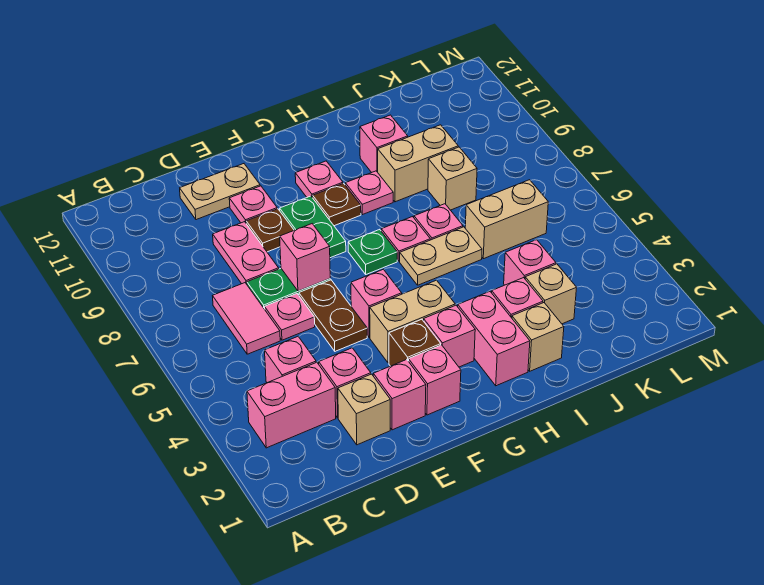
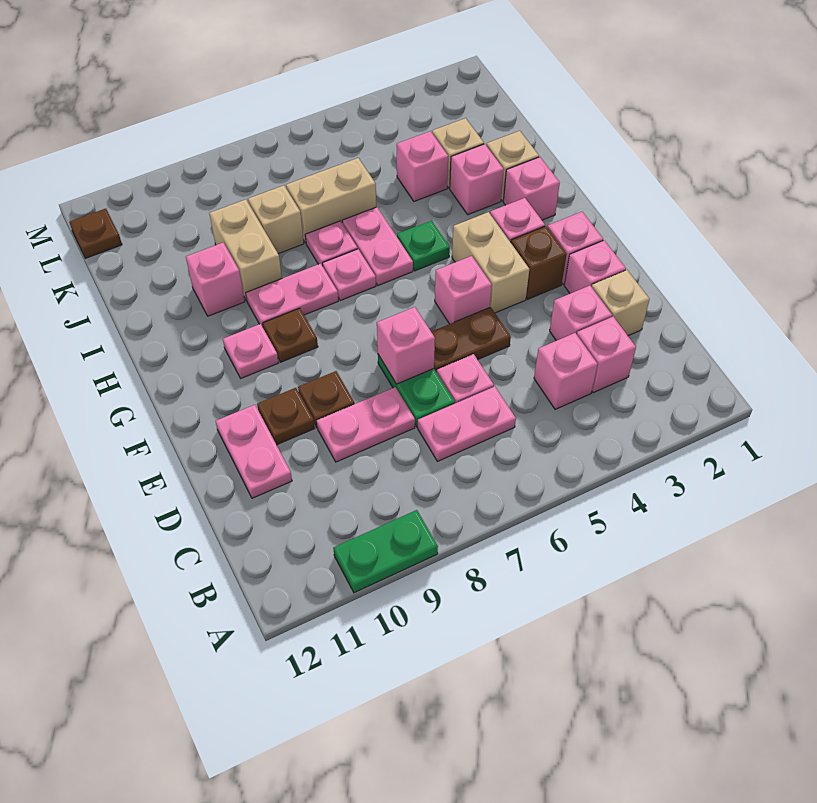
pink brick B3:C3 level 1 -> pink brick C3 level 1
pink tile C6:C7 level 1 -> pink plate C6:C7 level 1
tan plate D11:E11 level 1 -> pink plate D11:E11 level 1
pink plate E10 level 1 -> brown plate E10 level 1
green plate F8:F9 level 1 -> green plate A9:A10 level 1
green plate G7 level 1 -> green plate H5 level 1
pink brick H2:H3 level 1 -> pink brick H2 level 1
tan plate H6:I6 level 1 -> pink plate H6:I6 level 1
pink plate H9 level 1 -> pink plate H8:H9 level 1
tan brick J6:K6 level 1 -> tan brick J6:J7 level 1
none -> brown plate L12 level 1

